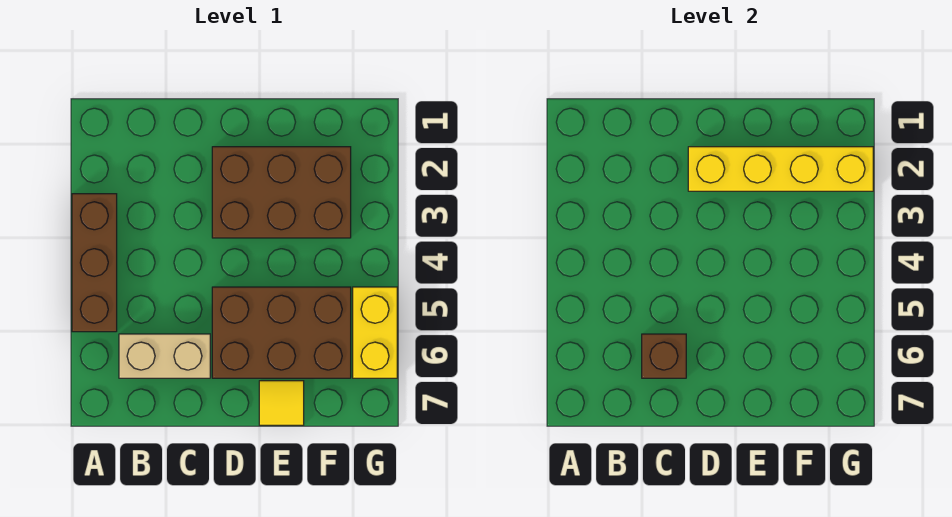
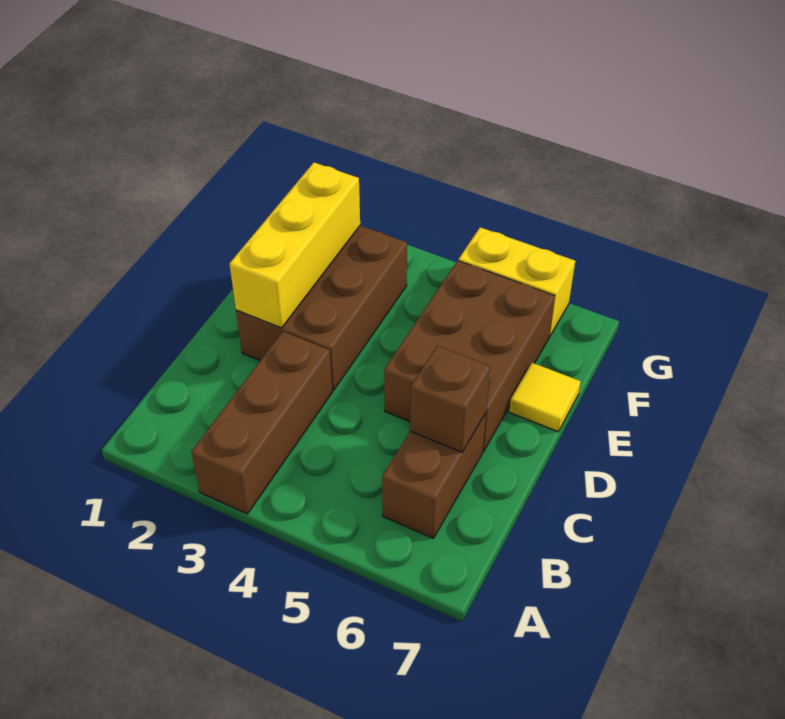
brown brick A3:A5 level 1 -> brown brick A3:C3 level 1
tan brick B6:C6 level 1 -> brown brick B6:C6 level 1
yellow brick D2:G2 level 2 -> yellow brick D2:F2 level 2

